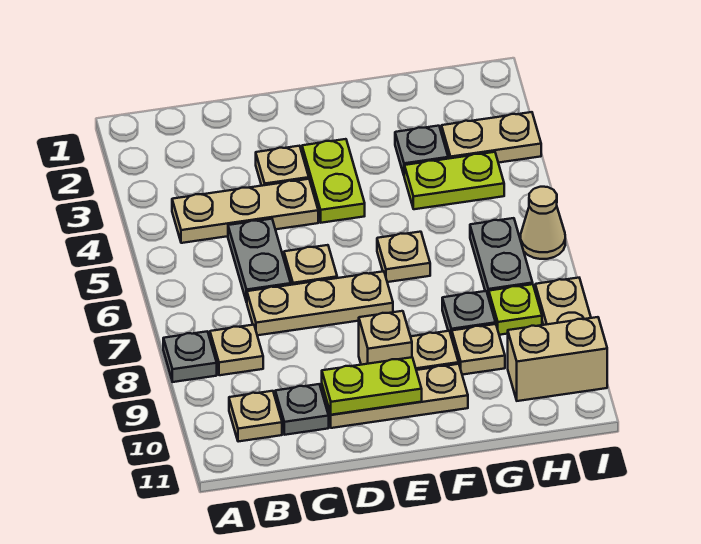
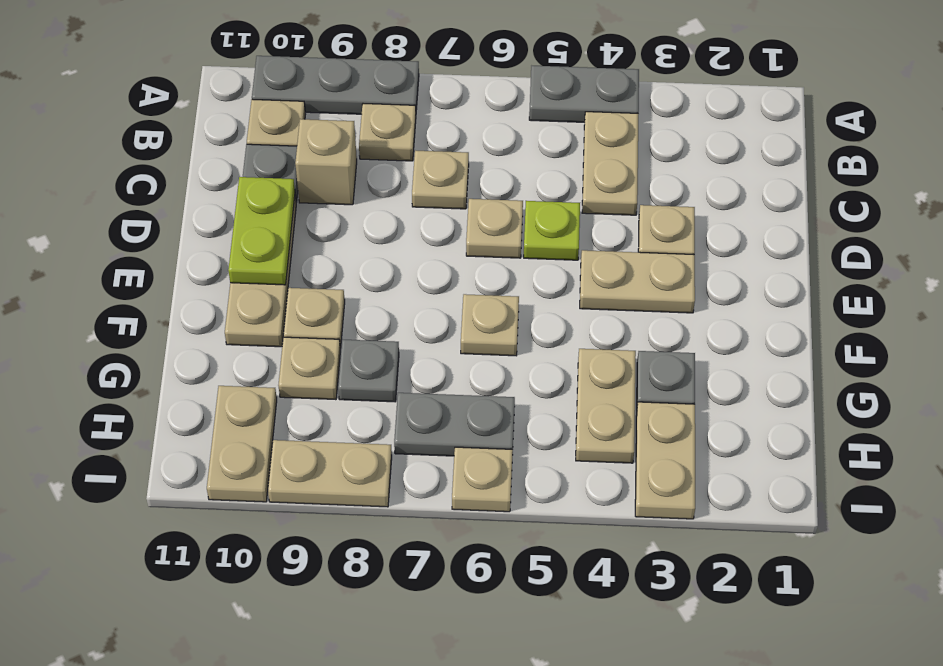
grey plate A8 level 1 -> grey plate A8:A10 level 1
tan plate B4:D4 level 1 -> tan plate B4:C4 level 1
grey plate C5:C6 level 1 -> grey plate A4:A5 level 1
tan plate C7:E7 level 1 -> tan plate C7 level 1
lime plate E3:E4 level 1 -> tan plate E3:E4 level 1
tan brick E9 level 1 -> tan brick C9 level 1
lime plate G4:H4 level 1 -> tan plate G4:H4 level 1
lime plate H8 level 1 -> lime plate D5 level 1
tan brick H10:I10 level 1 -> tan plate H10:I10 level 1
tan cone I6 level 1 -> tan plate I6 level 1

